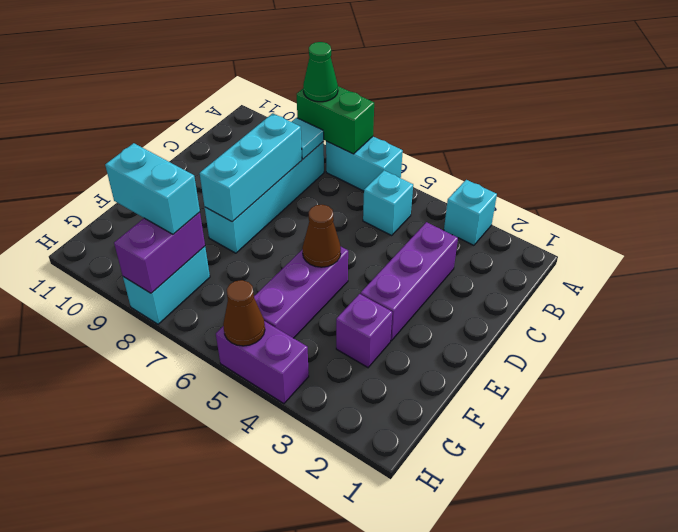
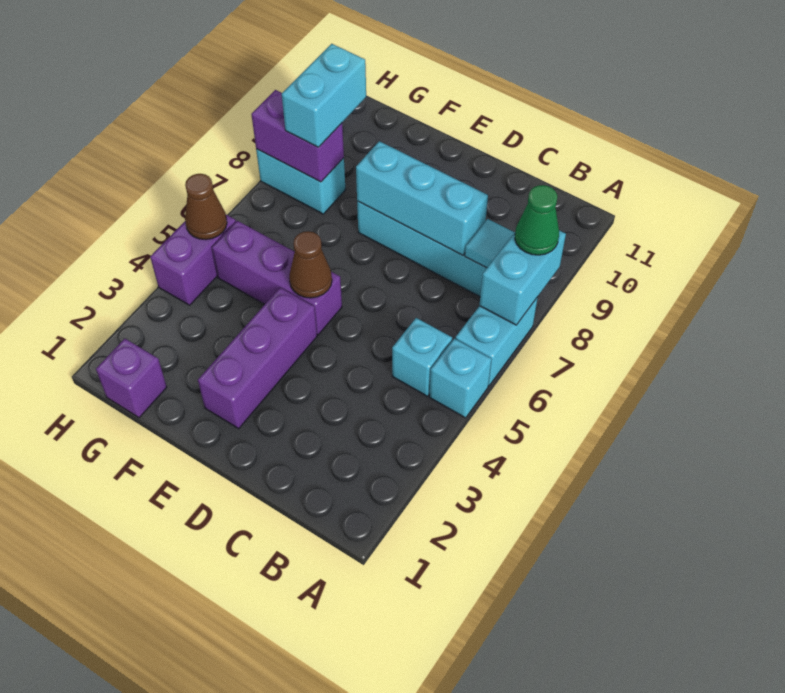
cyan brick A3 level 1 -> cyan brick A5 level 1
green brick A7:A8 level 2 -> cyan brick A7:A8 level 2
purple brick C3:E3 level 1 -> purple brick E2:E4 level 1
purple brick F3 level 1 -> purple brick G1 level 1

